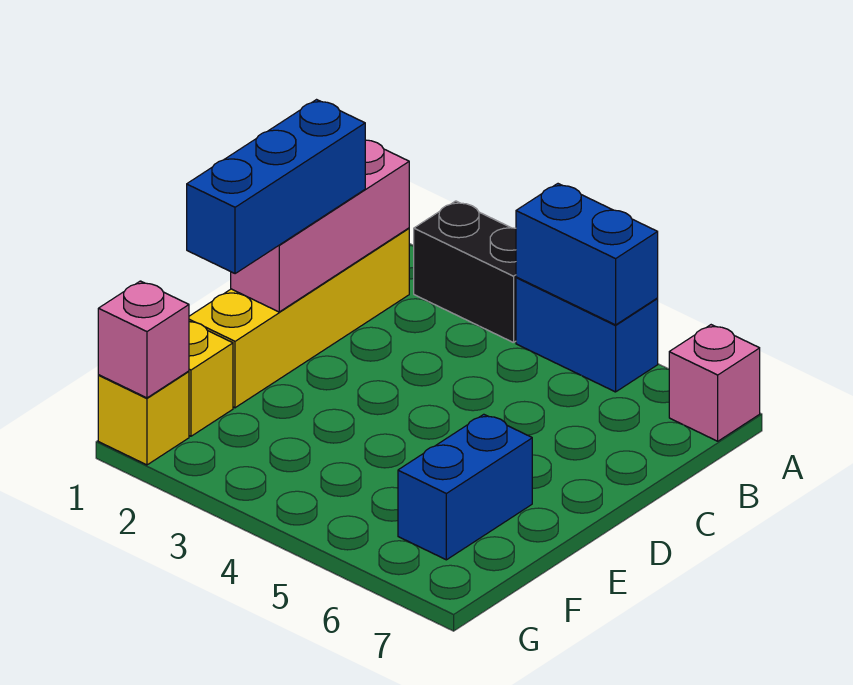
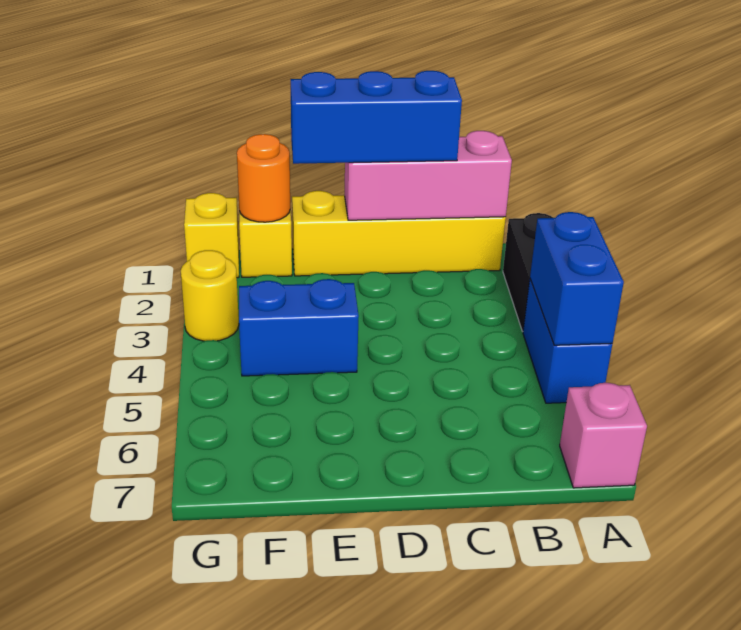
blue brick E6:F6 level 1 -> blue brick E4:F4 level 1
none -> orange round brick F1 level 2
pink brick G1 level 2 -> none
none -> yellow round brick G3 level 1

